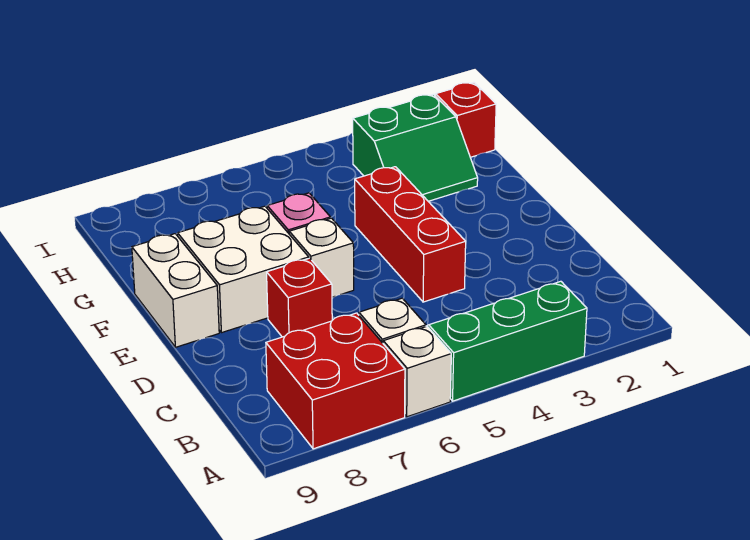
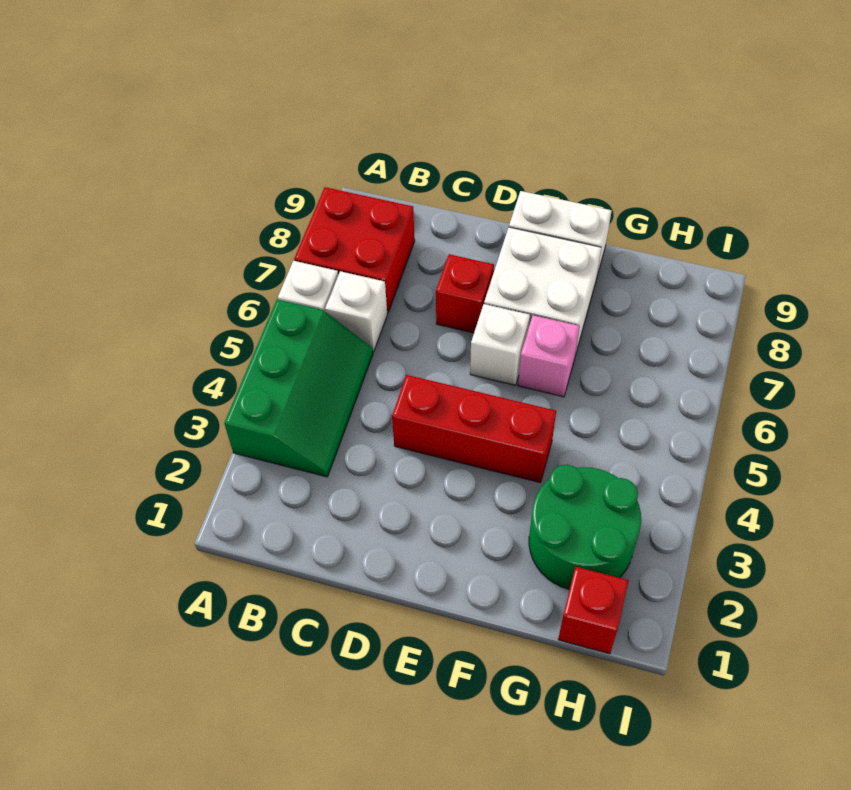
green slope G2:H3 level 1 top H -> green round brick G2:H3 level 1

